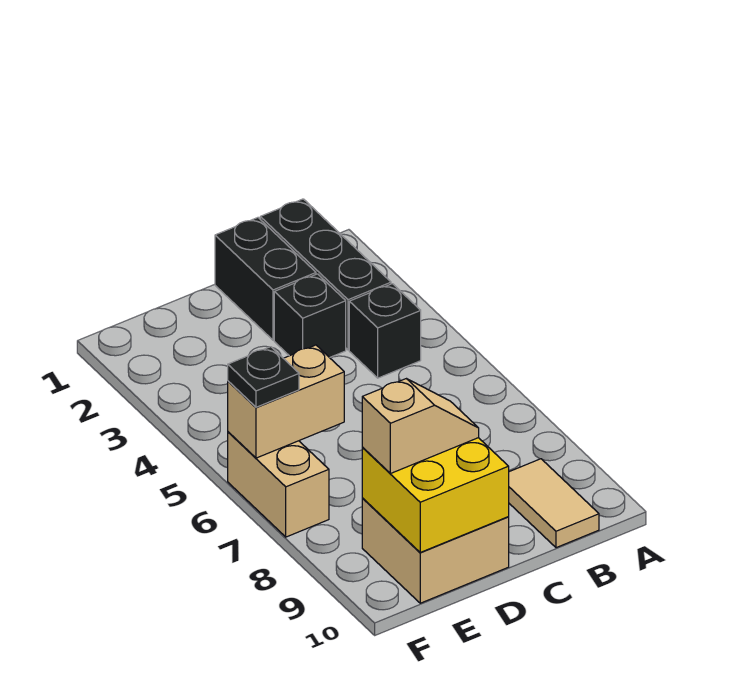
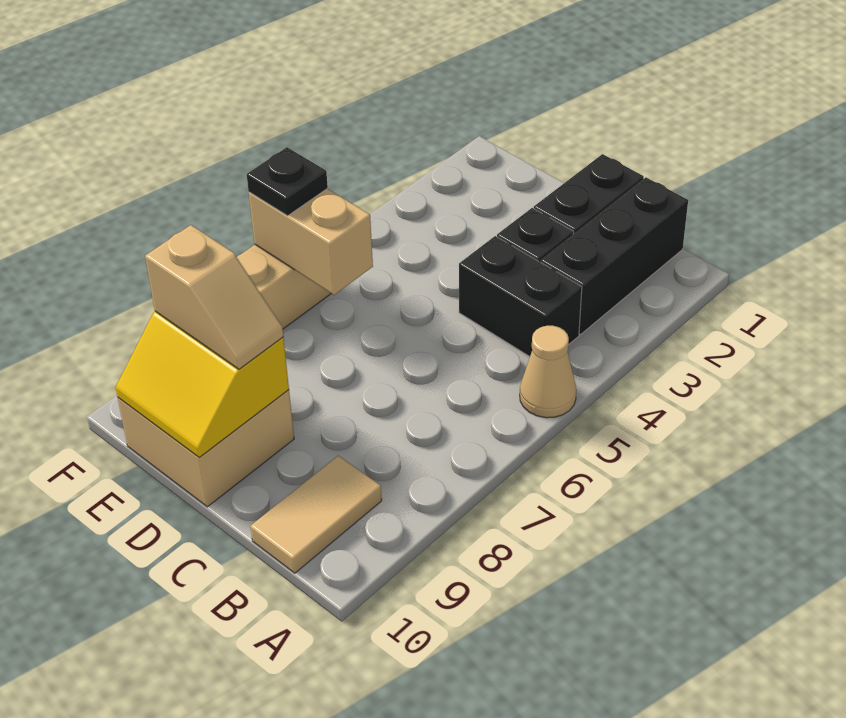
none -> tan cone A5 level 1
black brick B4 level 1 -> black brick B4:C4 level 1
yellow brick D9:E10 level 2 -> yellow slope D9:E10 level 2 top 9

